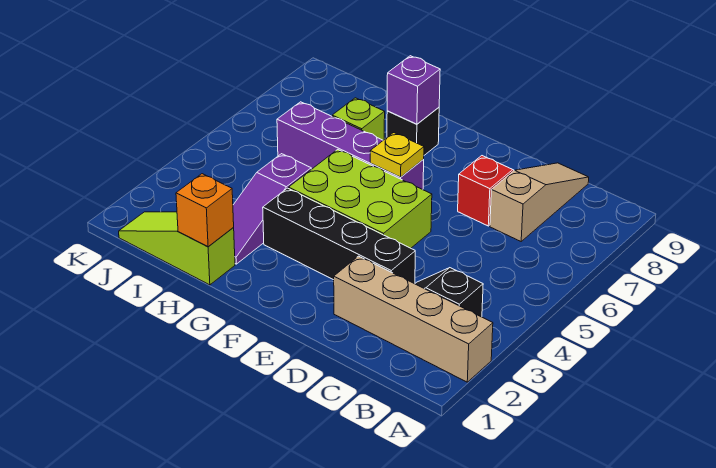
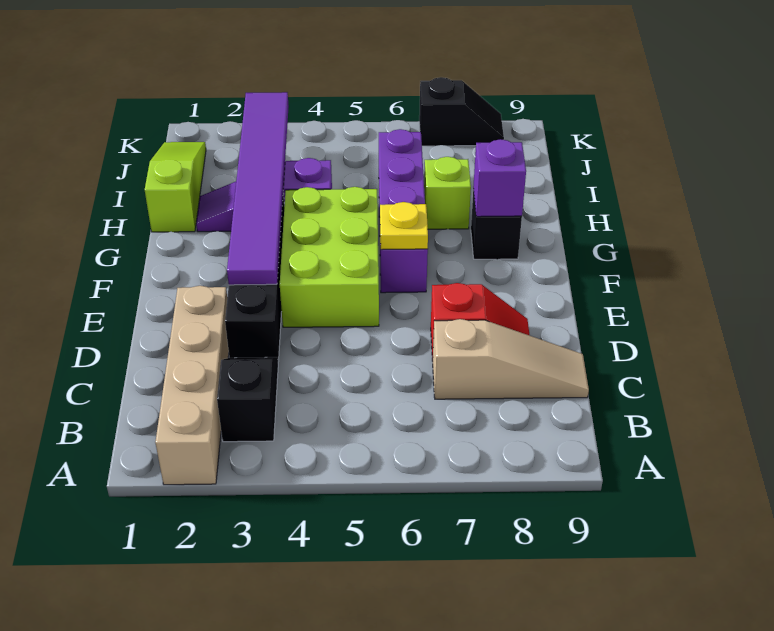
none -> purple tile E3:J3 level 2
orange brick H1 level 2 -> none
none -> black slope K7:K8 level 1 top 7

